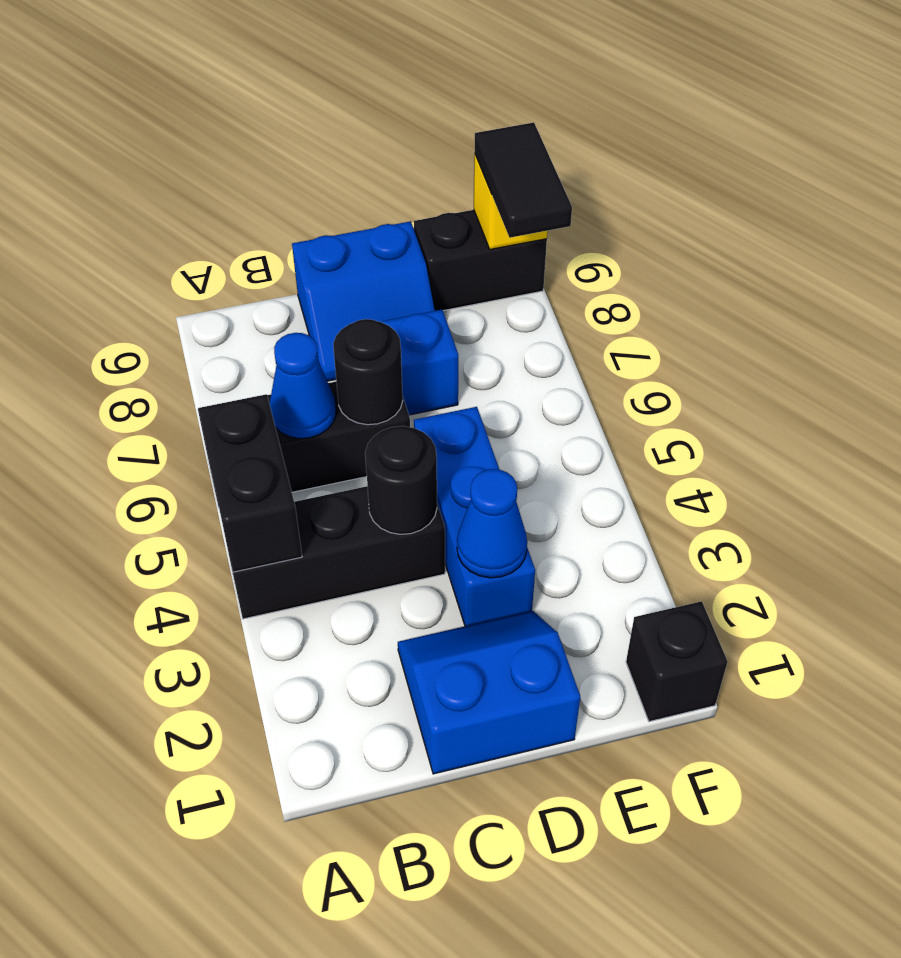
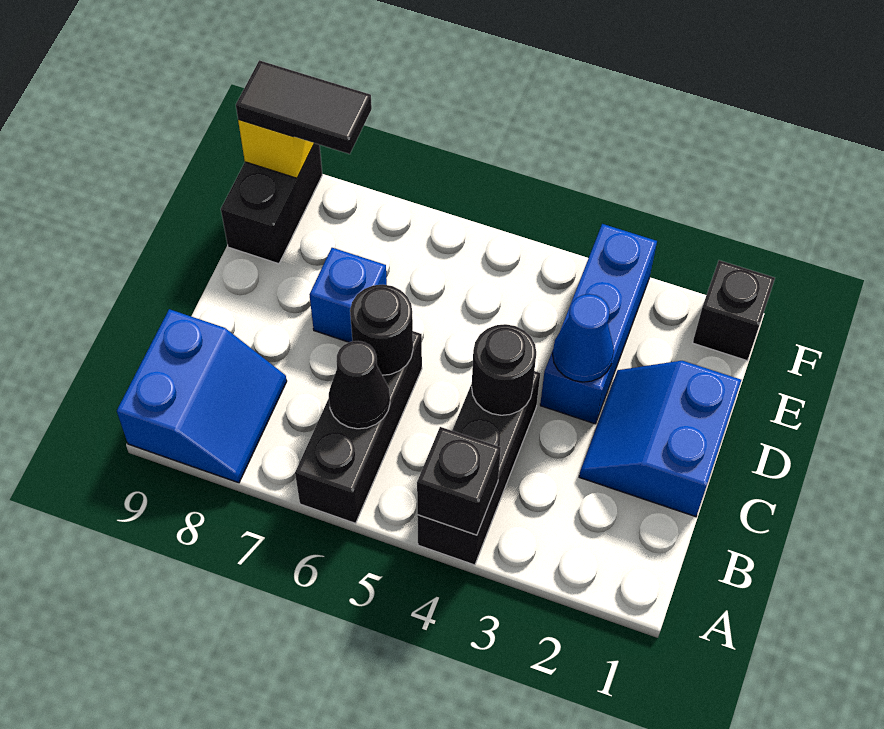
black brick A4:A5 level 2 -> black brick A4 level 2
blue cone B6 level 2 -> black cone B6 level 2
blue slope C8:D9 level 1 top 9 -> blue slope A8:B9 level 1 top 9
blue brick D3:D5 level 1 -> blue brick D3:F3 level 1

